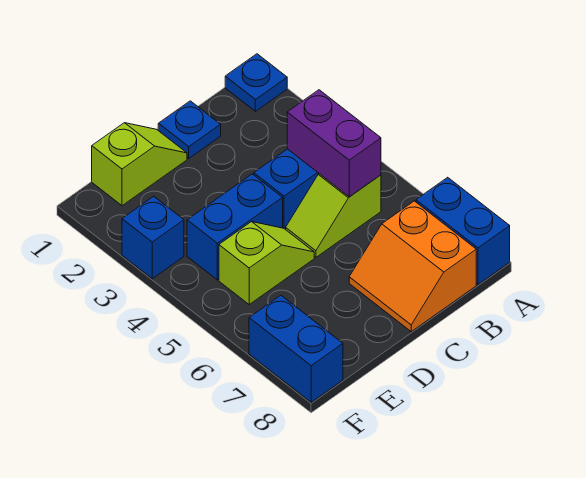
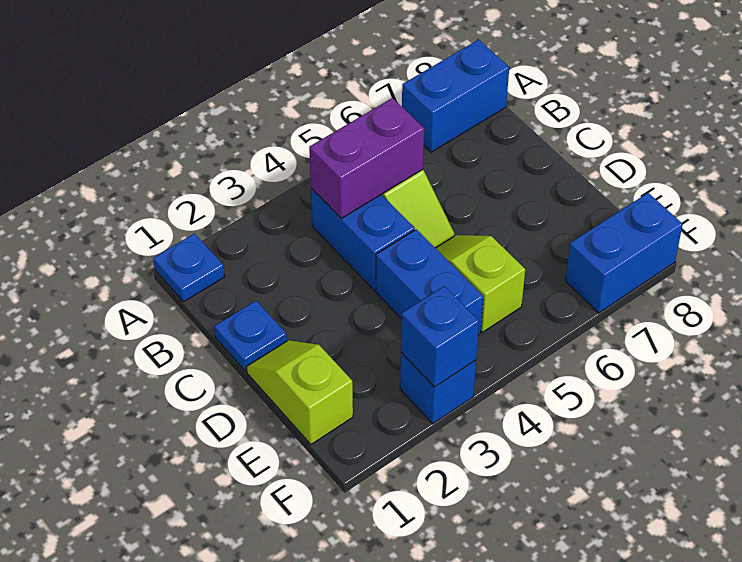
orange slope B7:C8 level 1 top B -> none
none -> blue brick F3 level 2

